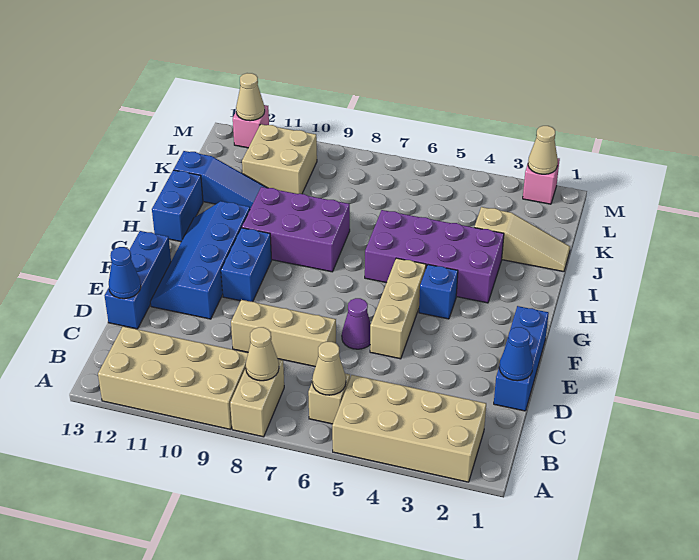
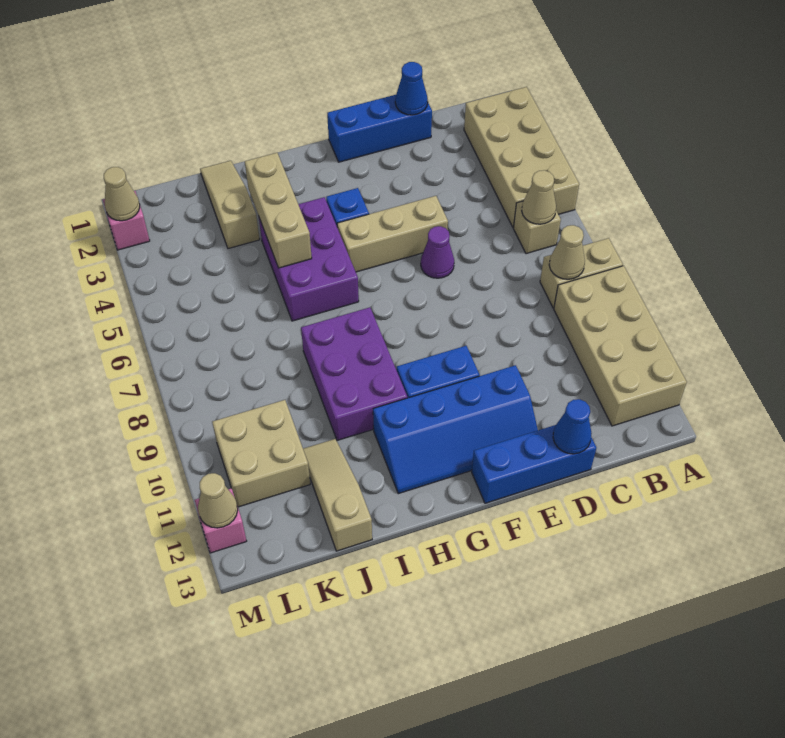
tan brick D7:D9 level 1 -> tan brick I3:I5 level 2
purple brick H3:I6 level 1 -> purple brick H4:I6 level 1
blue brick H13:I13 level 1 -> none
blue slope J11:J13 level 1 top 13 -> tan slope J11:J13 level 1 top 13

